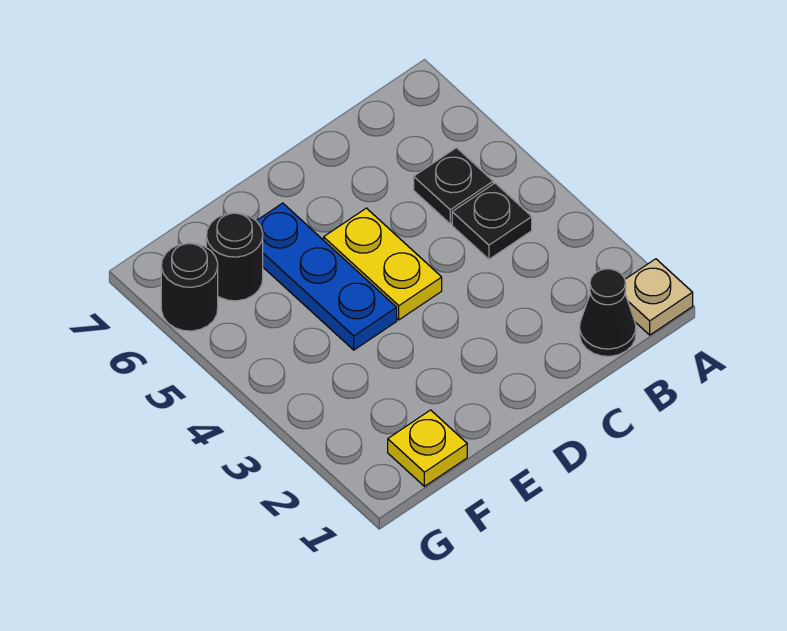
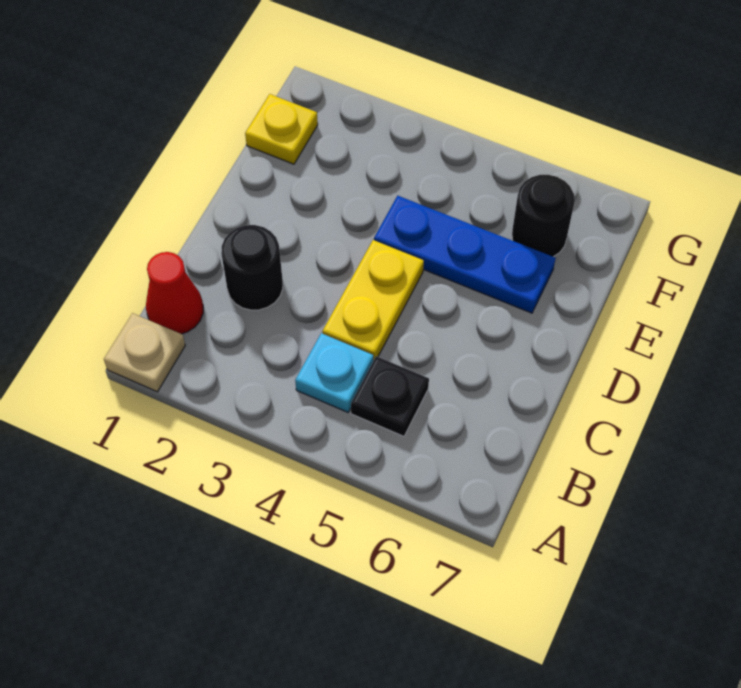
black cone B1 level 1 -> red cone B1 level 1
black plate B4 level 1 -> cyan plate B4 level 1
yellow plate D4:D5 level 1 -> yellow plate C4:D4 level 1
black round brick G6 level 1 -> black round brick C2 level 1

